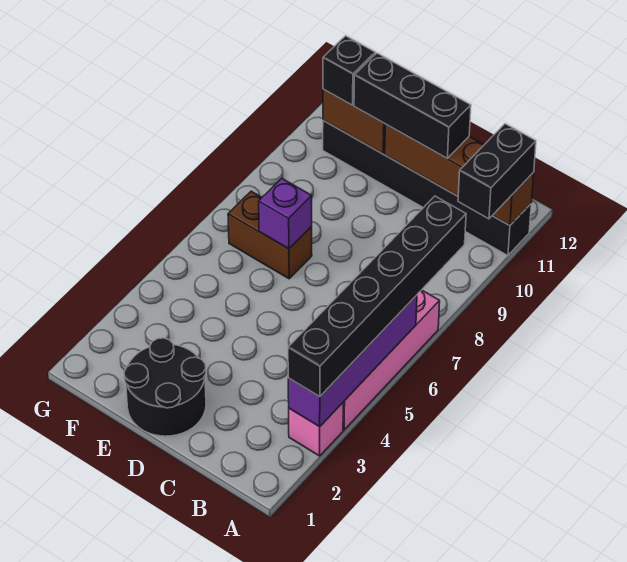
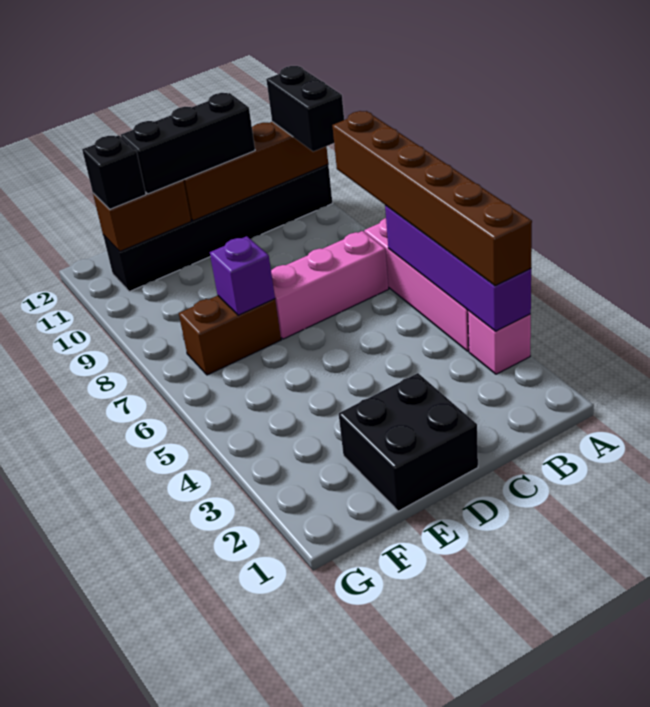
black brick A3:A8 level 3 -> brown brick A3:A8 level 3
none -> pink brick B7:D7 level 1
black round brick D1:E2 level 1 -> black brick D1:E2 level 1

